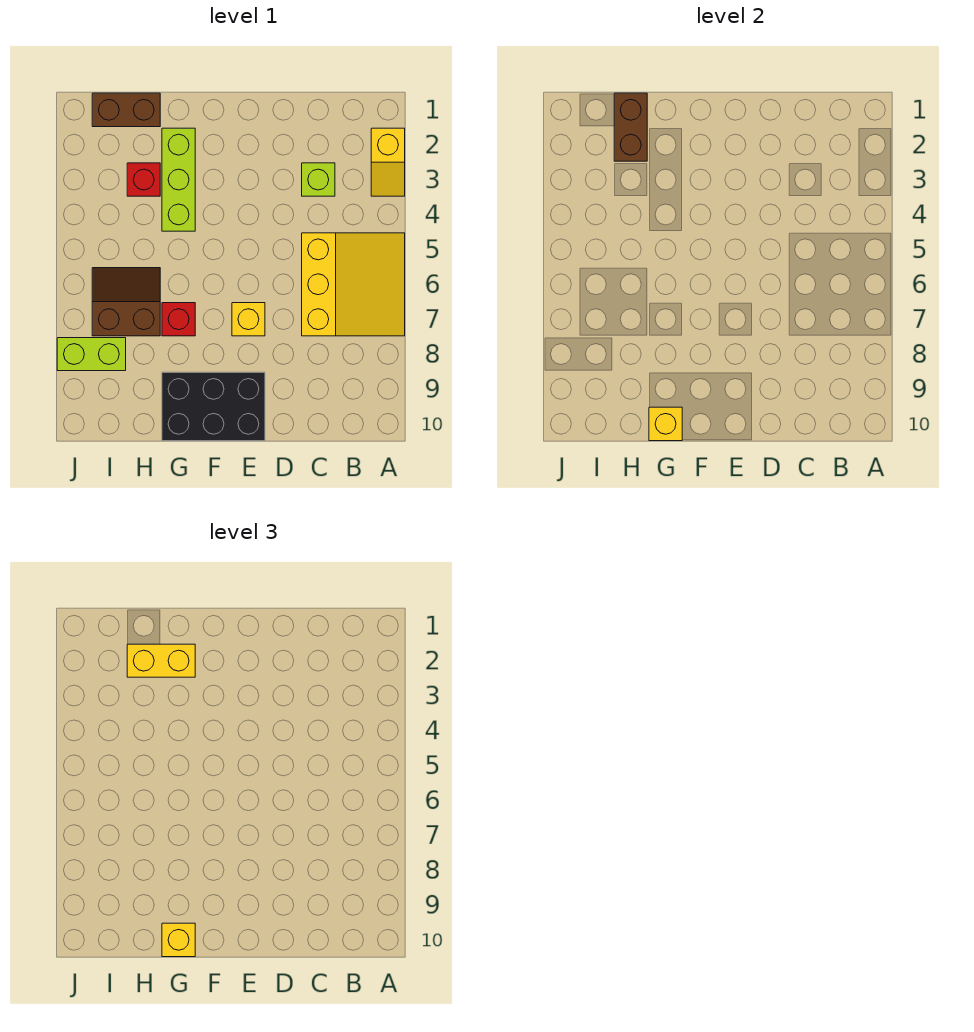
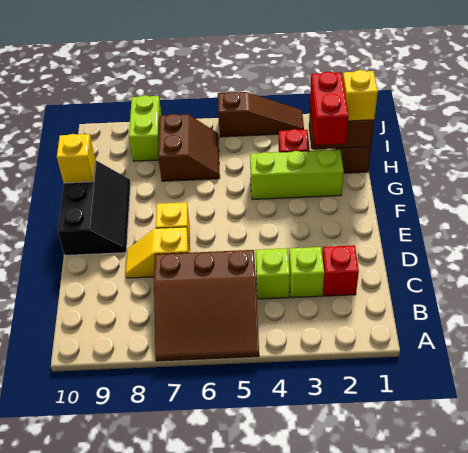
yellow slope A2:A3 level 1 top 2 -> yellow slope D7:D8 level 1 top 7
yellow slope A5:C7 level 1 top C -> brown slope A5:C7 level 1 top C
none -> lime brick C4 level 1
black brick E9:G10 level 1 -> black slope E9:G10 level 1 top 10
yellow brick G2:H2 level 3 -> red brick G2:H2 level 3
red brick G7 level 1 -> red brick C2 level 1
yellow brick G10 level 3 -> yellow brick H1 level 3
none -> brown slope J3:J5 level 1 top 5

